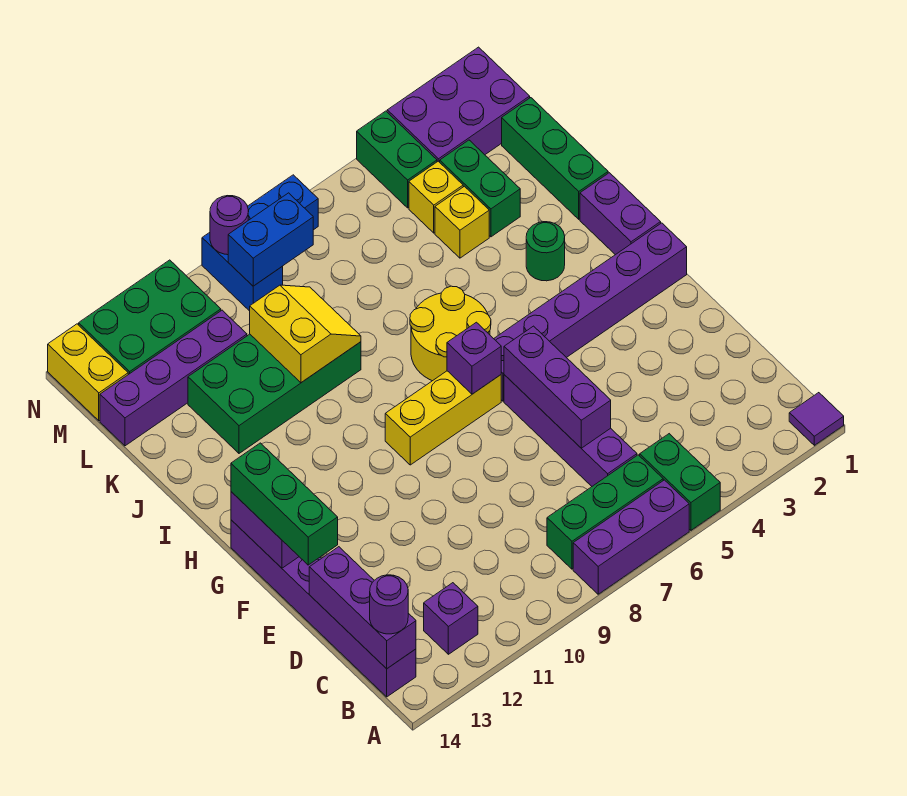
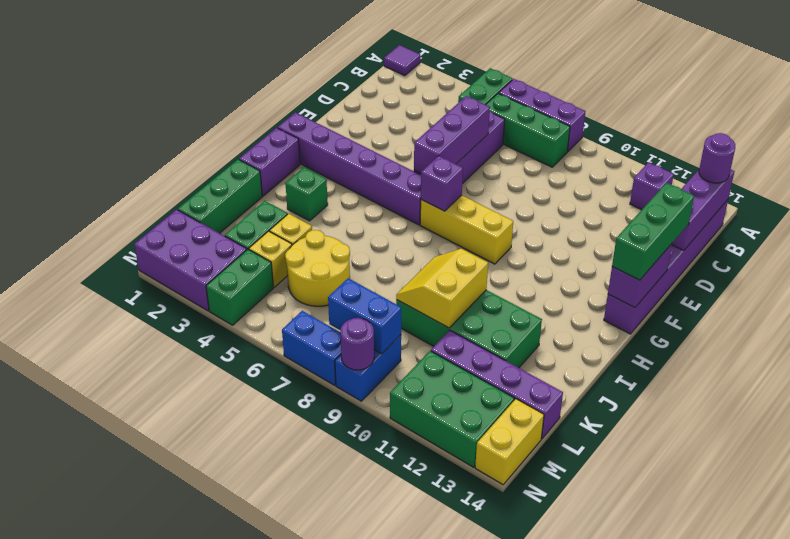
yellow round brick H6:I7 level 1 -> yellow round brick K5:L6 level 1
green round brick I3 level 1 -> green brick I3 level 1

